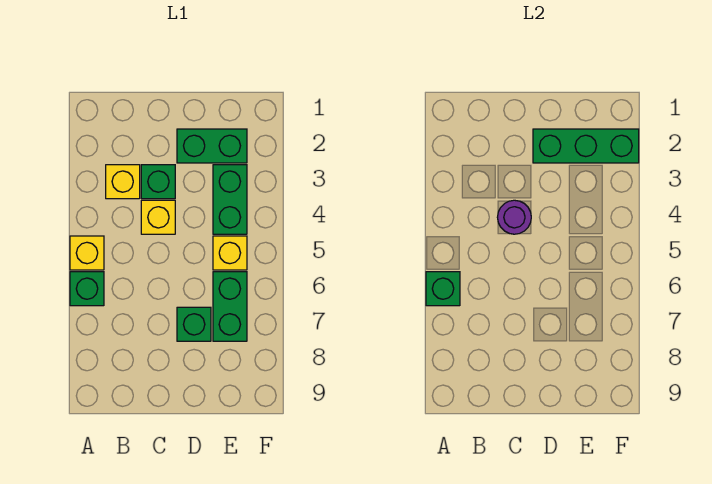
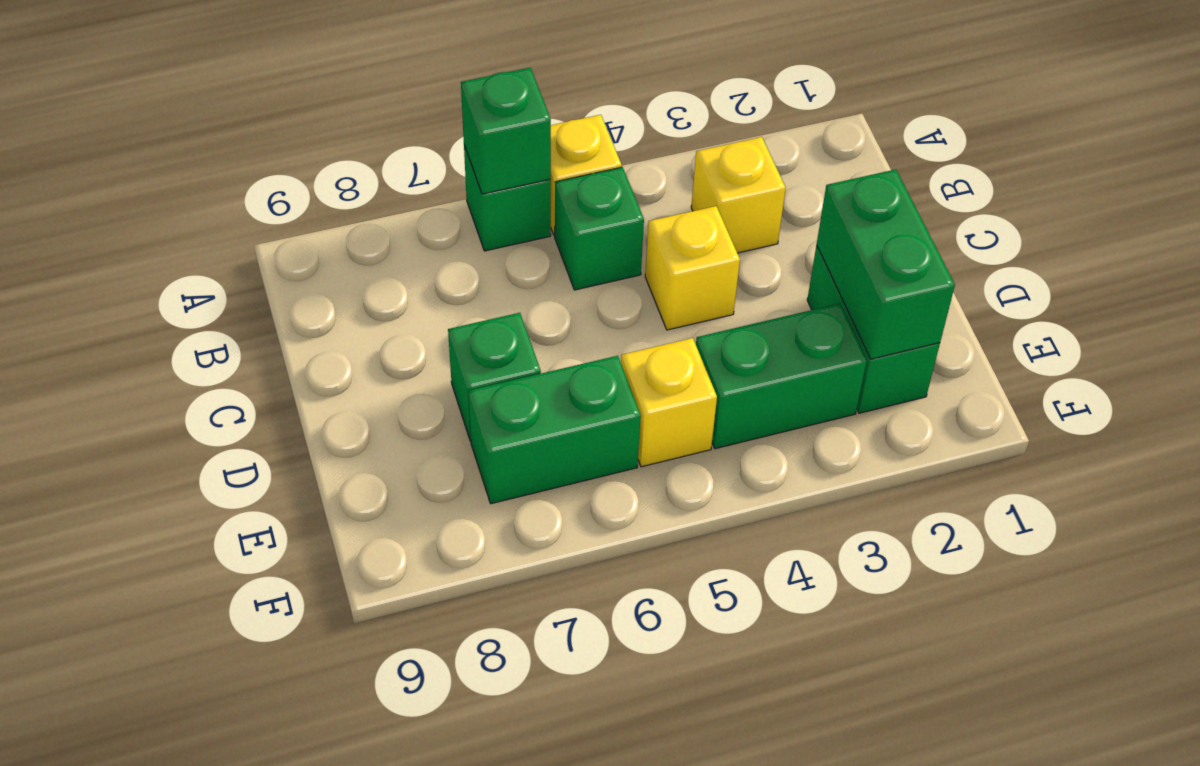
green brick C3 level 1 -> green brick B5 level 1
purple round brick C4 level 2 -> none
green brick D2:F2 level 2 -> green brick D2:E2 level 2

